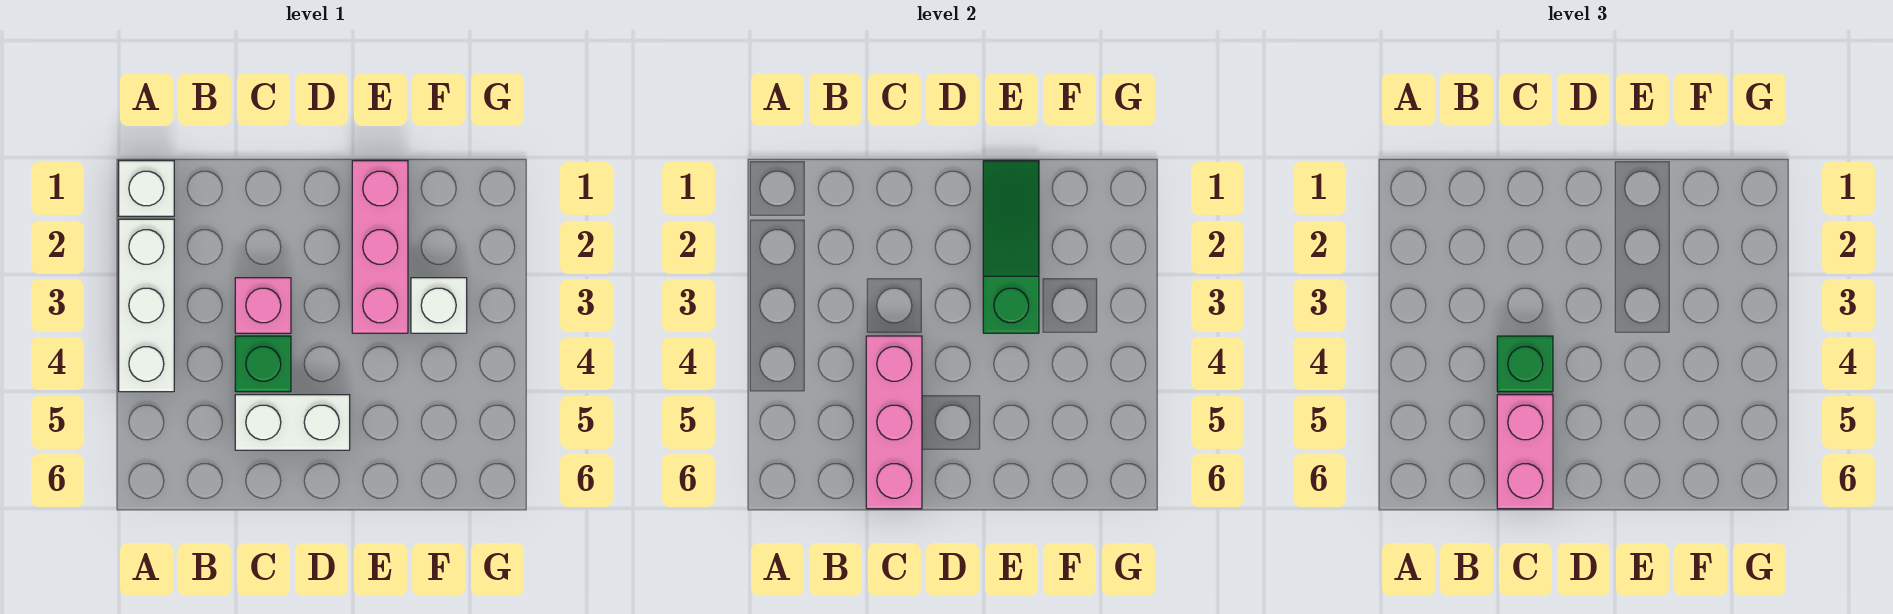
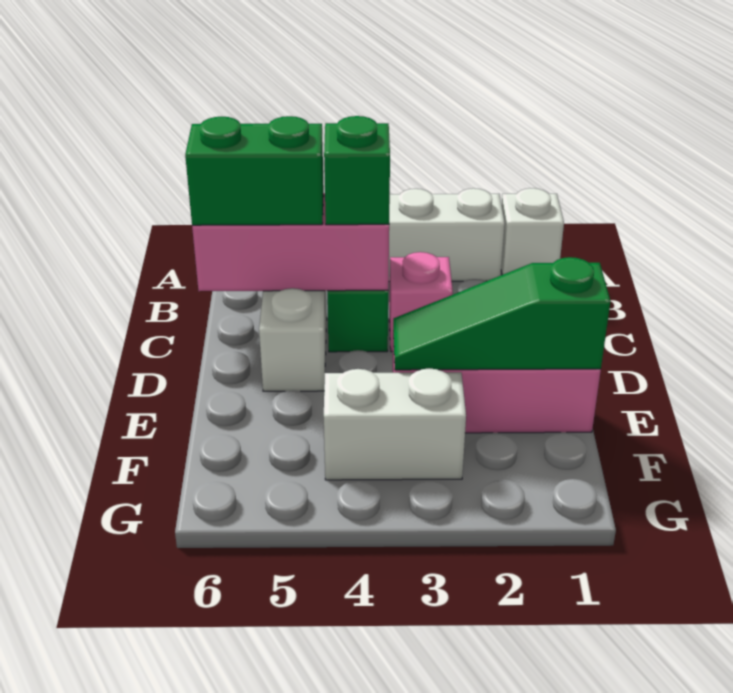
pink brick C5:C6 level 3 -> green brick C5:C6 level 3
green slope E1:E3 level 2 top 3 -> green slope E1:E3 level 2 top 1
white brick F3 level 1 -> white brick F3:F4 level 1

